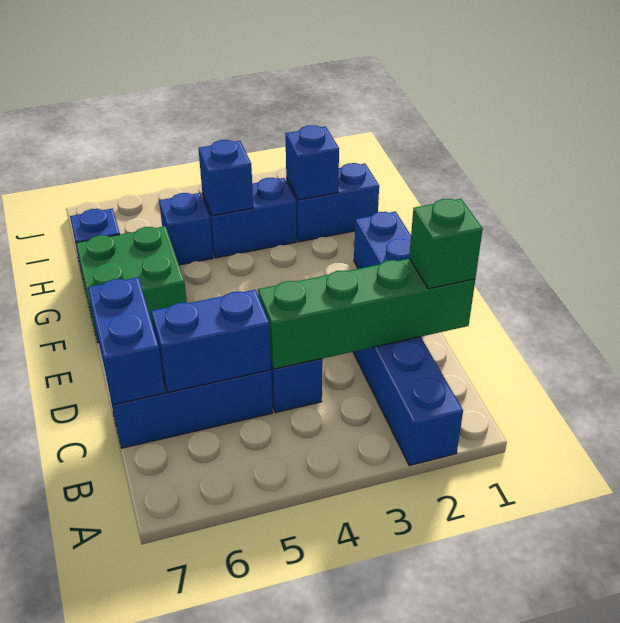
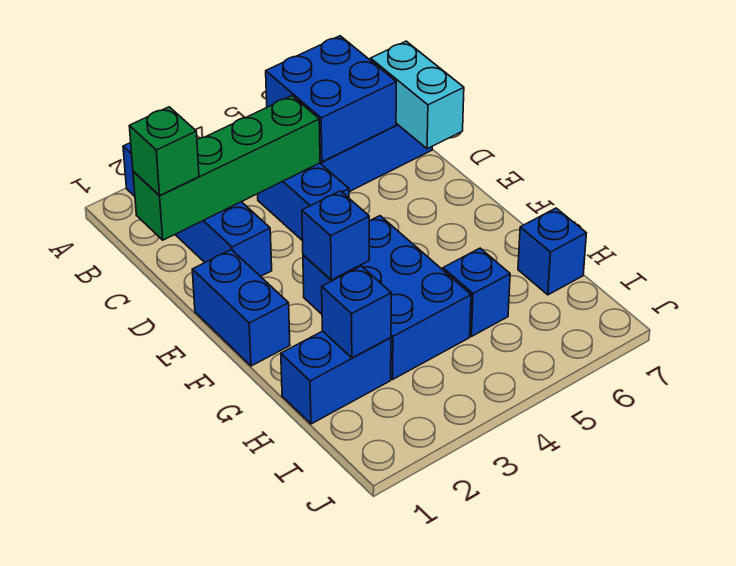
blue brick C5:C6 level 2 -> blue brick B5:C6 level 2
blue brick C7:D7 level 2 -> cyan brick C7:D7 level 2
green brick F6:G7 level 1 -> none
blue brick H3:H4 level 1 -> blue brick F3:H4 level 1
blue brick H4 level 2 -> blue brick F3 level 2

